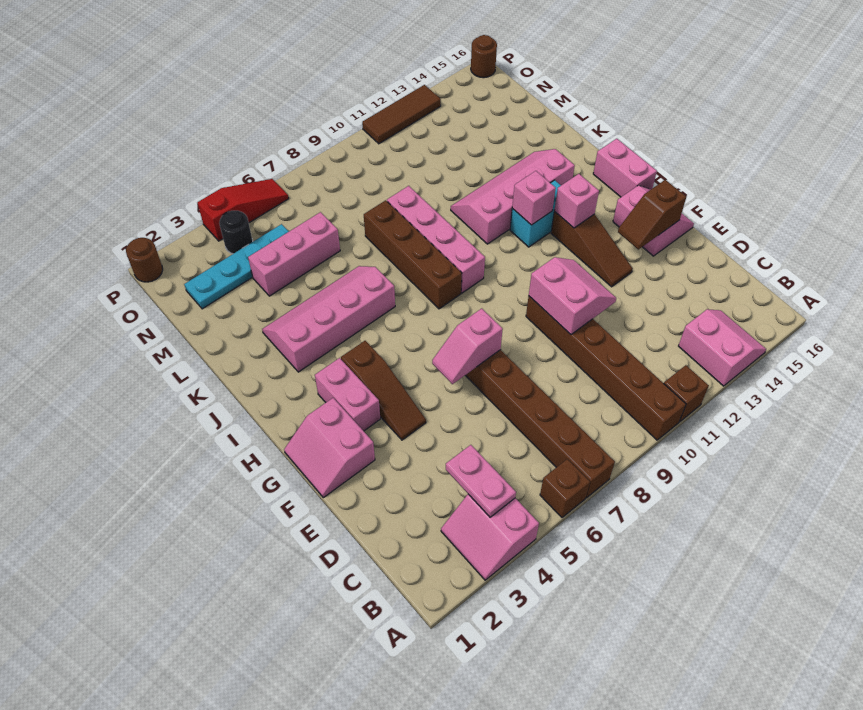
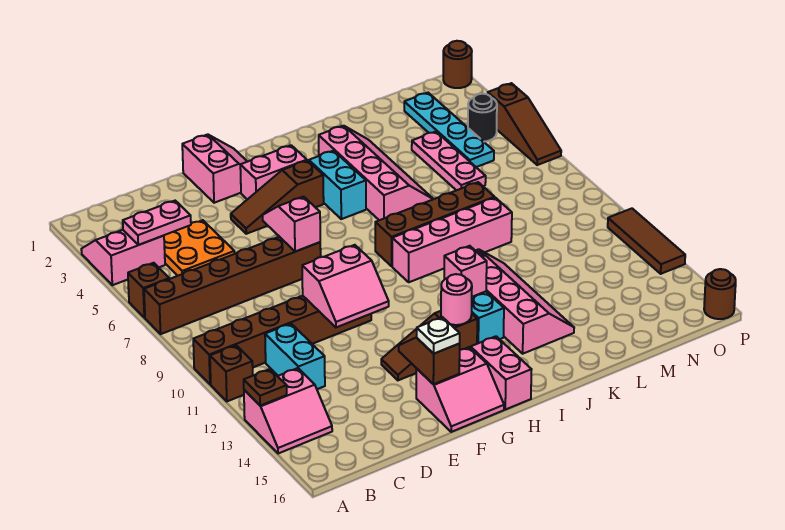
none -> brown plate A13 level 2
none -> orange plate C4:D5 level 1
none -> cyan brick C11:C12 level 1
pink slope F1:G2 level 1 top 2 -> pink slope F1:G2 level 1 top F
none -> white plate F15 level 3
pink brick H13 level 2 -> pink round brick H13 level 2
pink brick H16:I16 level 1 -> pink brick H15:H16 level 1
none -> cyan brick I4:I5 level 1
pink brick M4:M6 level 1 -> pink plate M4:M6 level 1
red slope P4:P6 level 1 top 4 -> brown slope P4:P6 level 1 top 4

